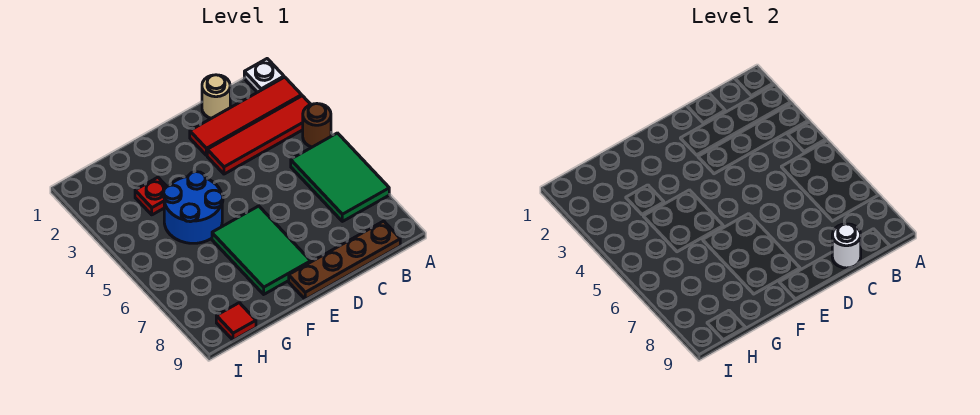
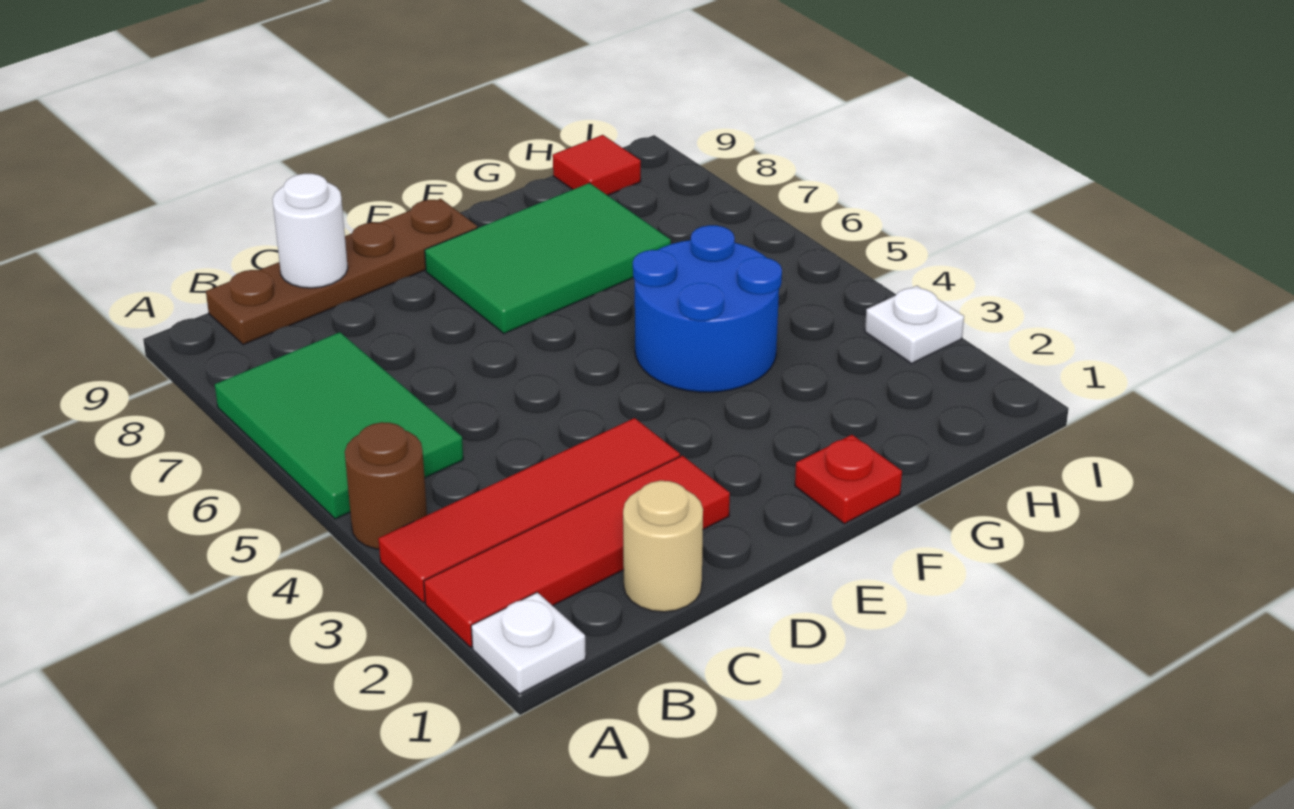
green tile E6:F8 level 1 -> green tile E7:G8 level 1
red plate G3 level 1 -> red plate F1 level 1
none -> white plate I3 level 1

